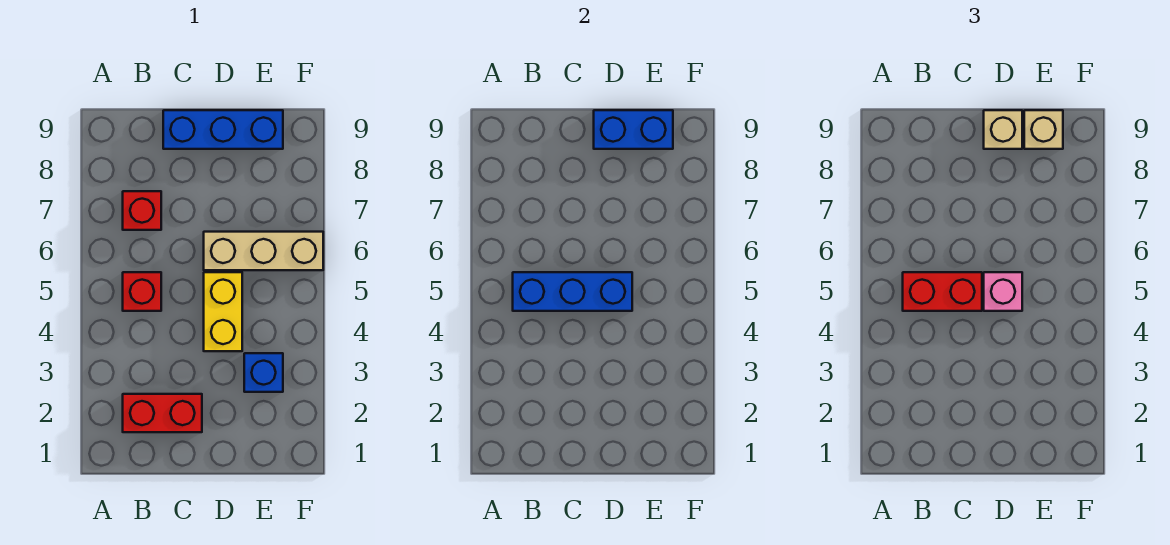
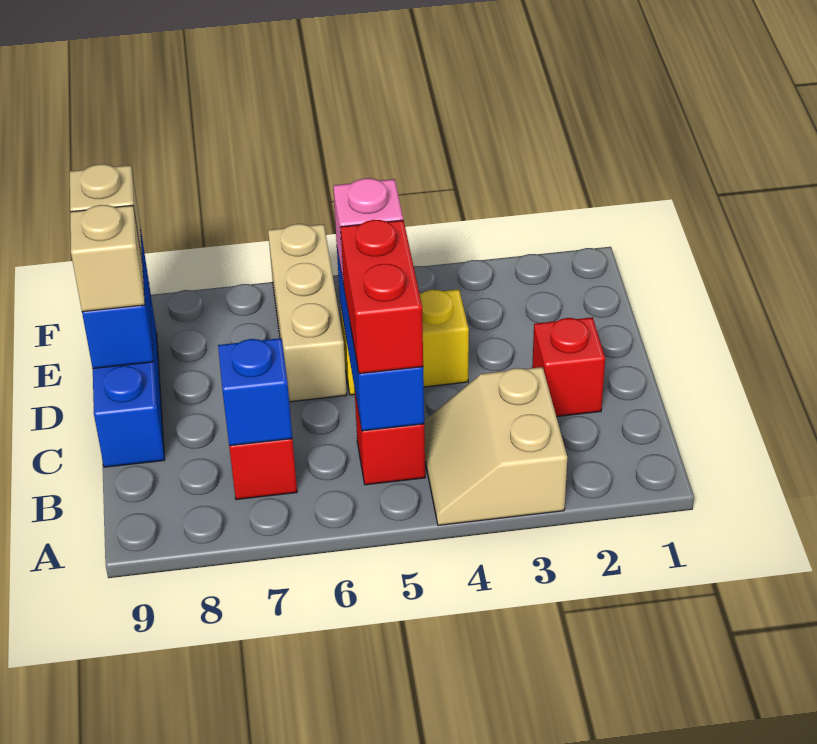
none -> tan slope A3:B4 level 1 top 3
red brick B2:C2 level 1 -> red brick C2 level 1
blue brick E3 level 1 -> blue brick B7 level 2

